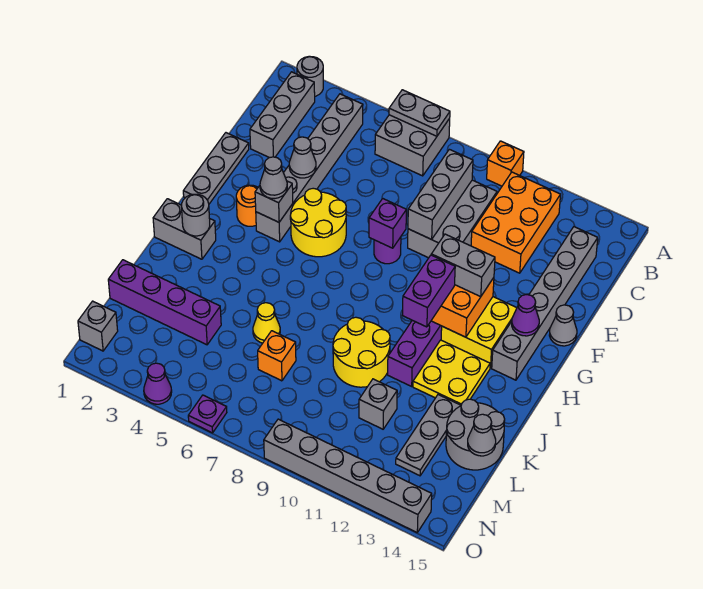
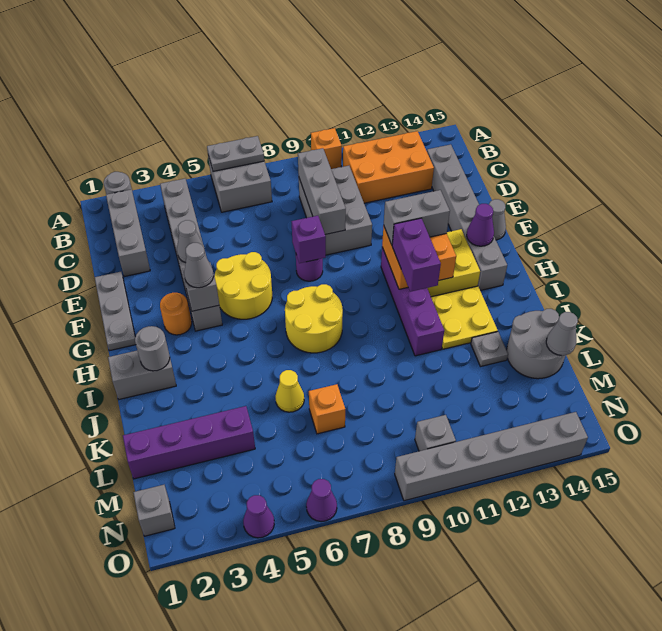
orange brick B11:D12 level 1 -> orange brick B11:C13 level 1
yellow round brick J9:K10 level 1 -> yellow round brick H7:I8 level 1
grey plate K13:M13 level 1 -> grey plate K13 level 1
grey brick L11 level 1 -> grey brick N10 level 1
purple plate O6 level 1 -> purple cone O6 level 1

